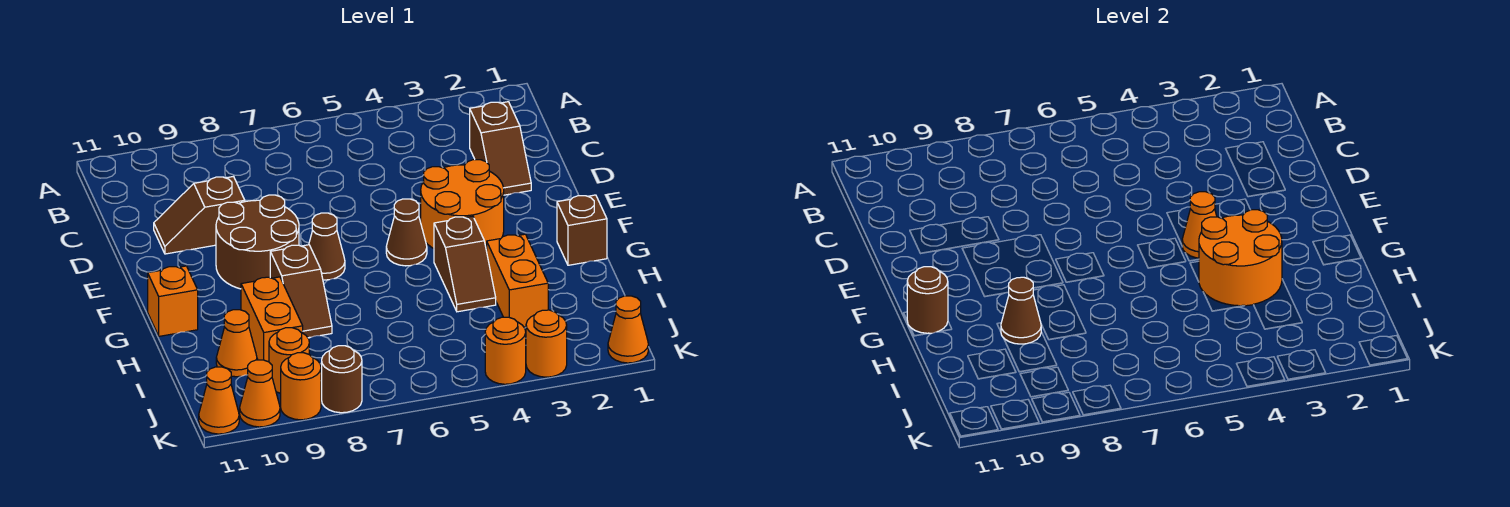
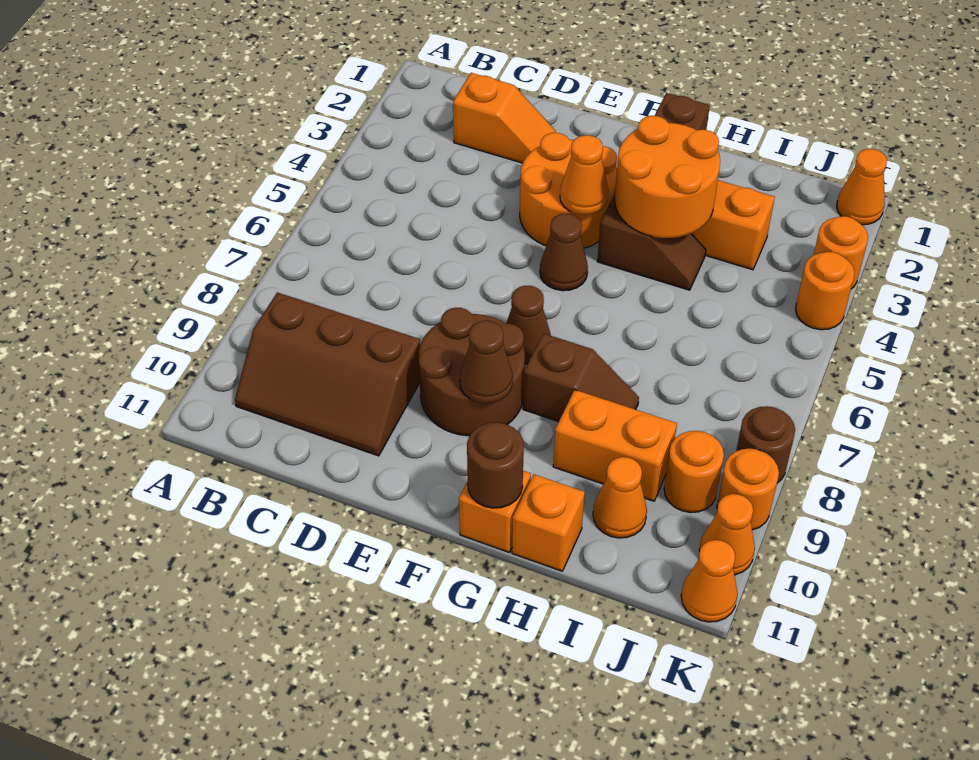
brown slope C2:D2 level 1 top C -> orange slope C2:D2 level 1 top C
brown slope D9:D10 level 1 top 9 -> brown slope B9:D10 level 1 top 9
brown cone H9 level 2 -> brown cone F9 level 2
none -> orange brick H11 level 1

